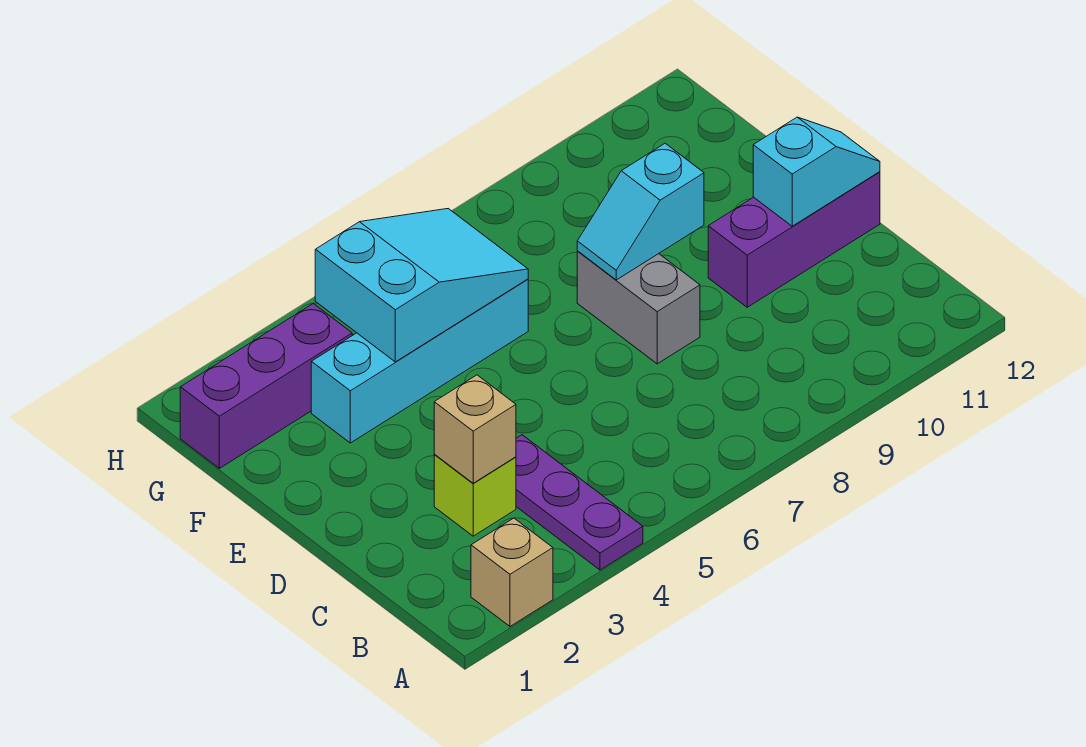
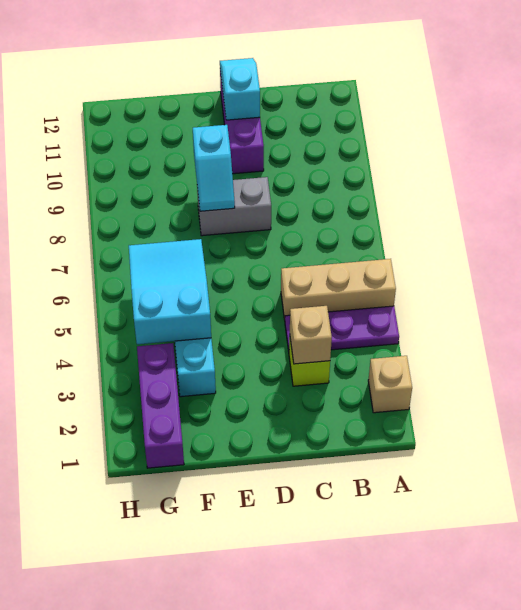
none -> tan brick A5:C5 level 1

